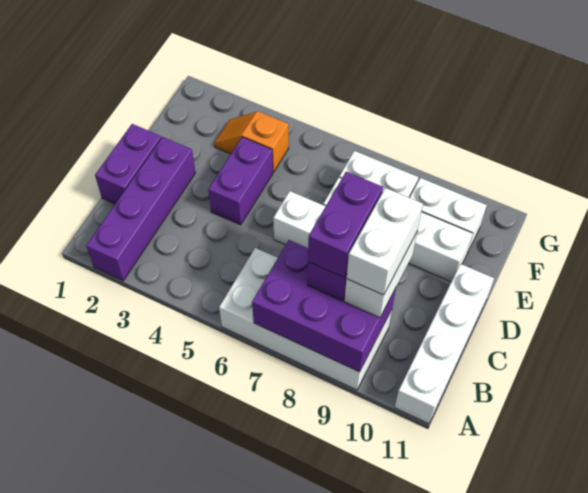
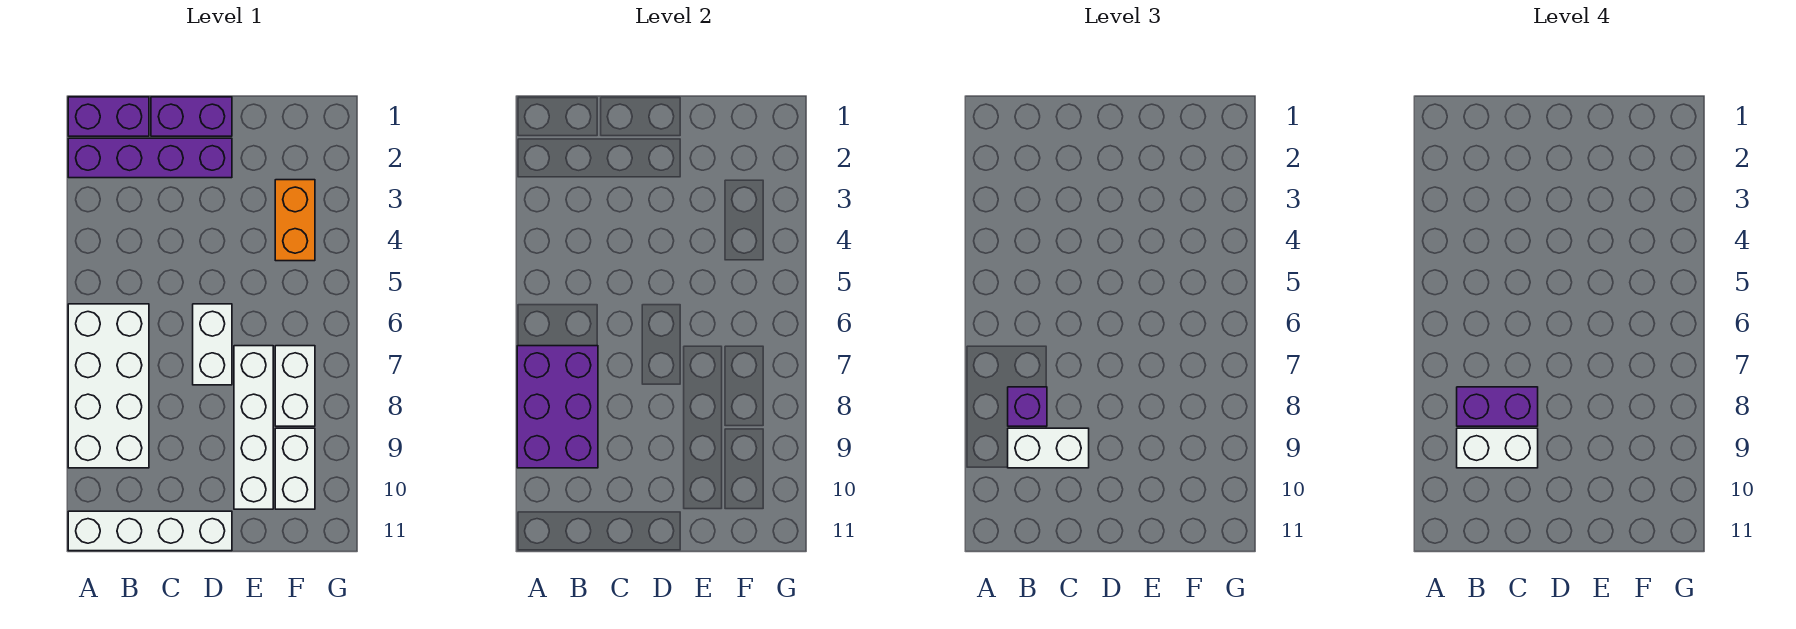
purple brick D4:E4 level 1 -> purple brick A1:B1 level 1
orange slope F3:F4 level 1 top 4 -> orange brick F3:F4 level 1

